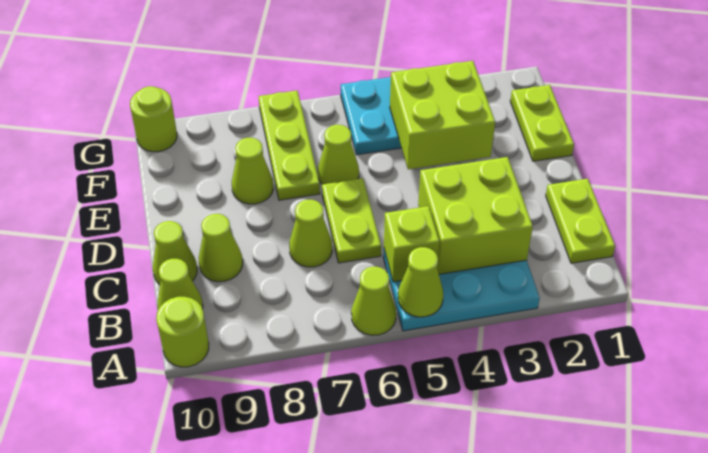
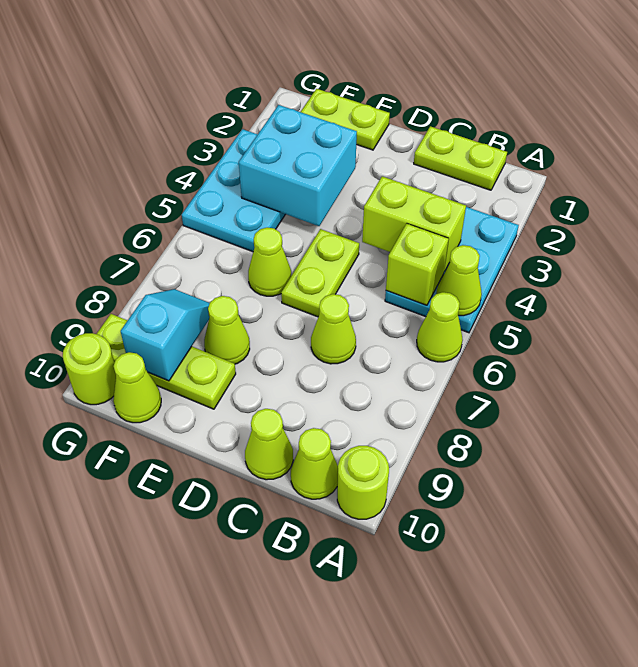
lime brick B3:C4 level 2 -> lime brick B4:C4 level 2
lime plate C6:D6 level 1 -> lime plate D5:D6 level 1
lime cone C9 level 1 -> lime cone F10 level 1
lime brick E3:F4 level 2 -> cyan brick E3:F4 level 2
lime plate E7:G7 level 1 -> lime plate E9:G9 level 1
none -> cyan slope F8:F9 level 2 top 9

